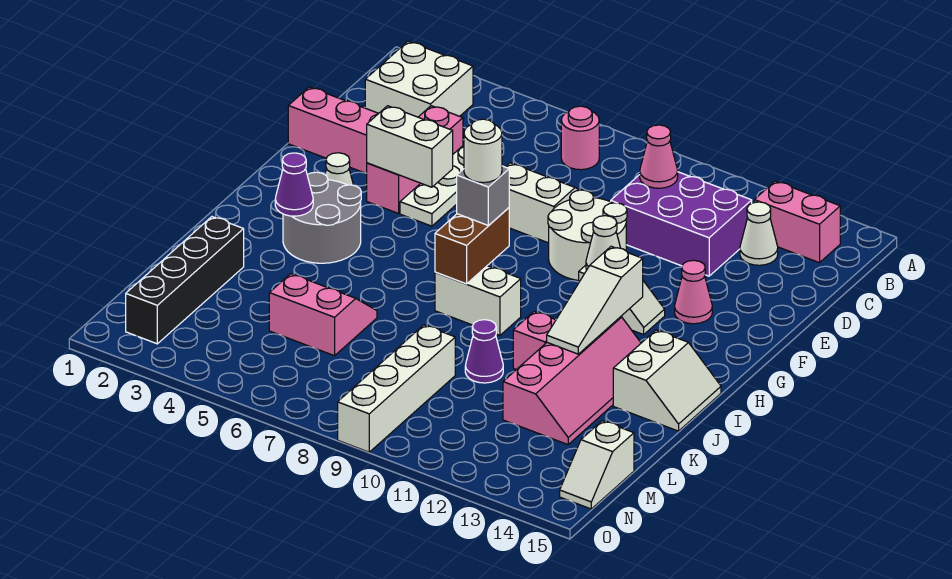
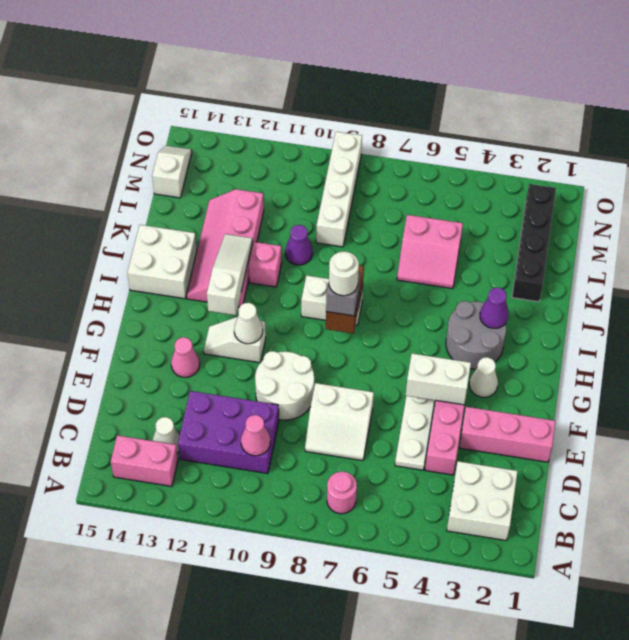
white slope I14:J15 level 1 top 14 -> white brick I14:J15 level 1

